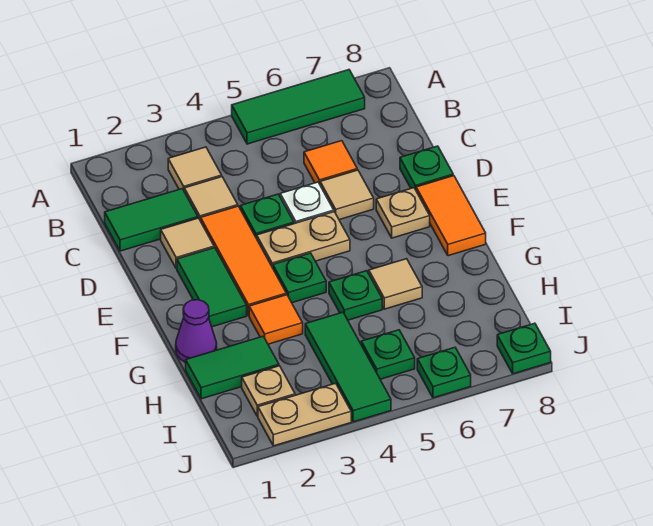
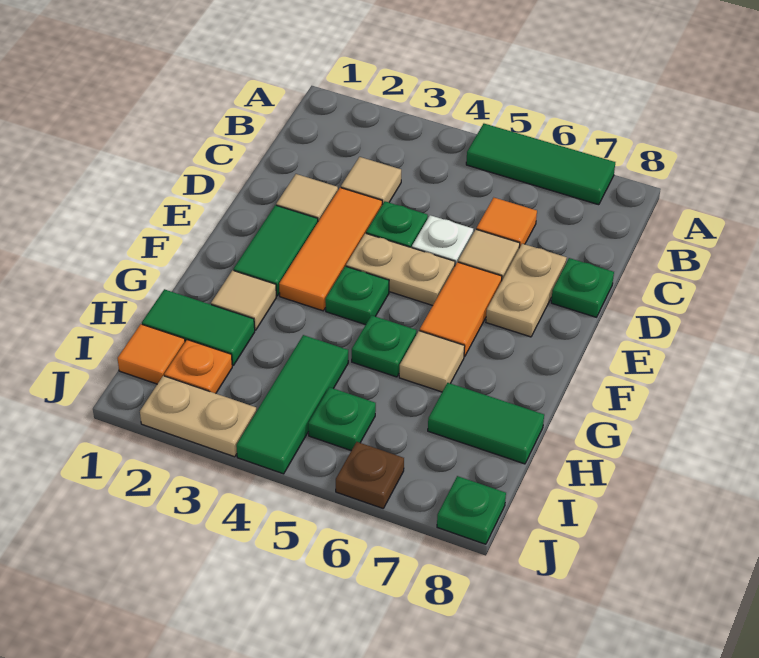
tan tile B3 level 1 -> tan tile G2 level 1
green tile C1:C2 level 1 -> green tile H7:H8 level 1
tan plate E7 level 1 -> tan plate D7:E7 level 1
orange tile E8:F8 level 1 -> orange tile E6:F6 level 1
purple cone G1 level 1 -> none
orange tile G3 level 1 -> orange tile I1 level 1
tan plate I2 level 1 -> orange plate I2 level 1
green plate J6 level 1 -> brown plate J6 level 1

